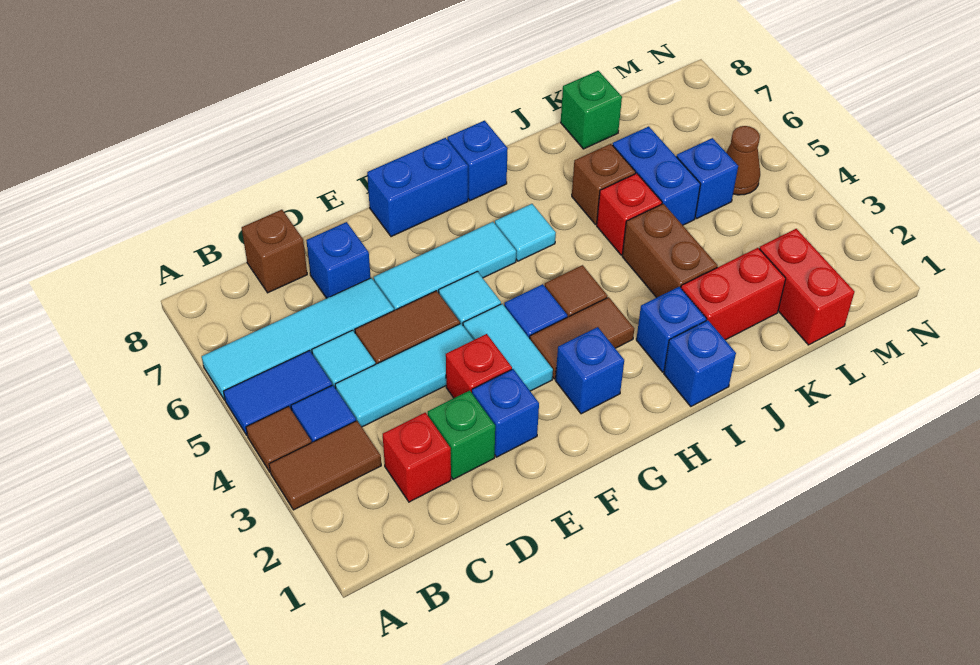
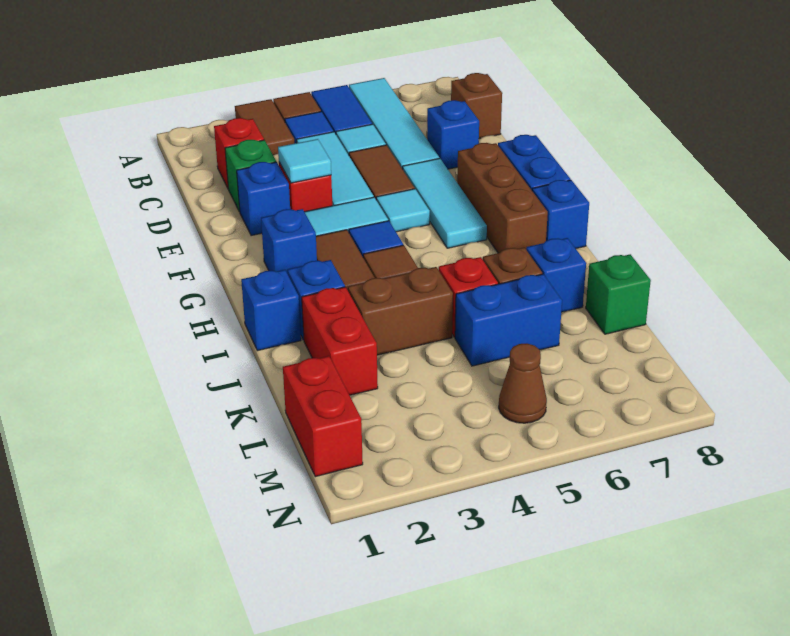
none -> brown brick F7:H7 level 1
cyan tile H6 level 1 -> cyan tile E3 level 2
red brick L1:L2 level 1 -> red brick L1:M1 level 1
blue brick L5 level 1 -> blue brick J7 level 1

